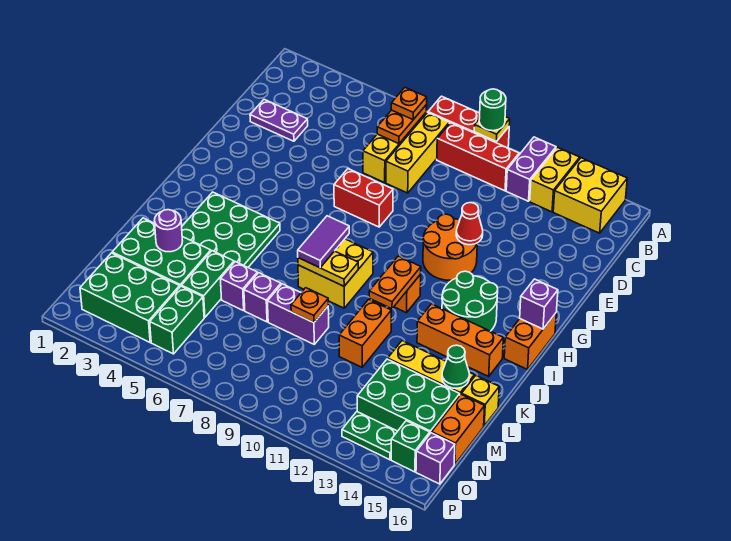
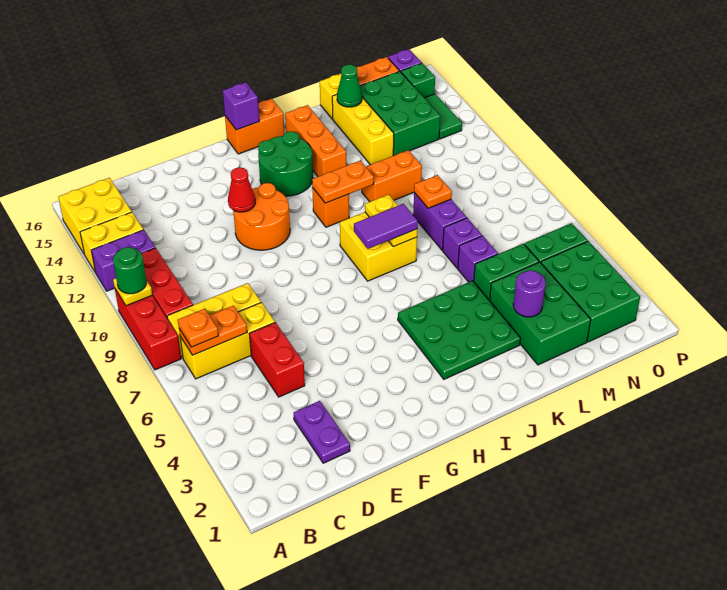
red brick F7:F8 level 1 -> red brick D5:D6 level 1
green plate O13:O14 level 1 -> green tile O13:O14 level 1

